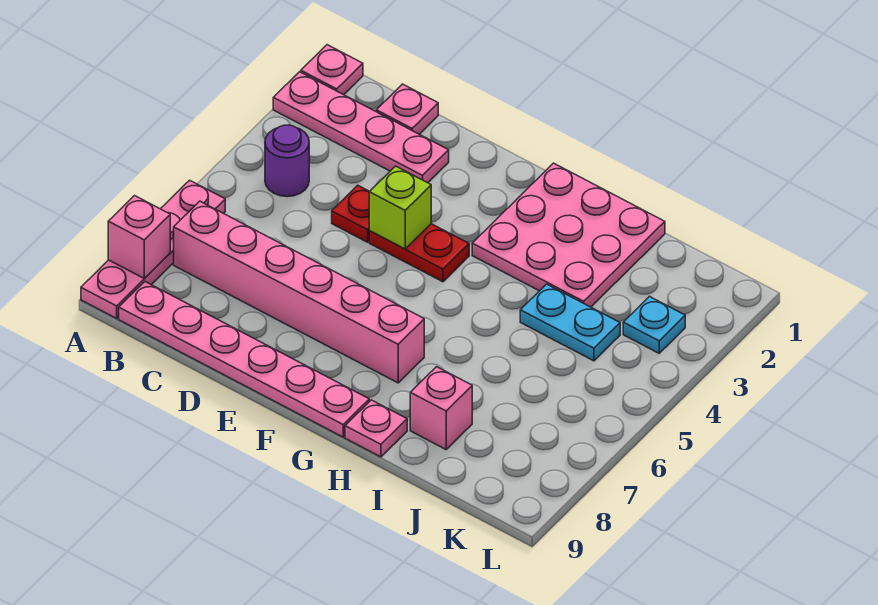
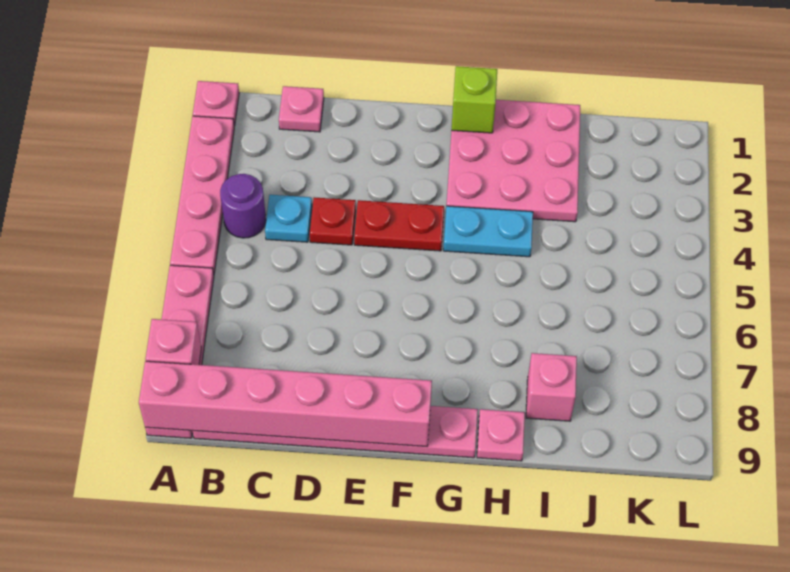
pink plate A2:D2 level 1 -> pink plate A2:A5 level 1
pink brick B7:G7 level 1 -> pink brick A9:F9 level 2
lime brick E4 level 2 -> lime brick G1 level 2
cyan plate I4:J4 level 1 -> cyan plate G4:H4 level 1
cyan plate K3 level 1 -> cyan plate C4 level 1

